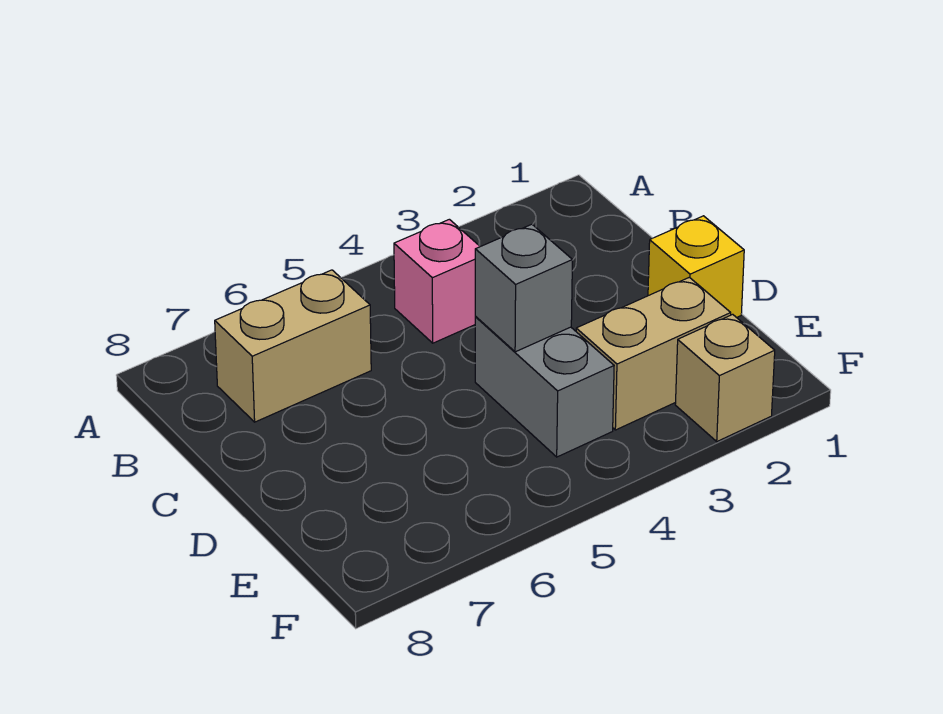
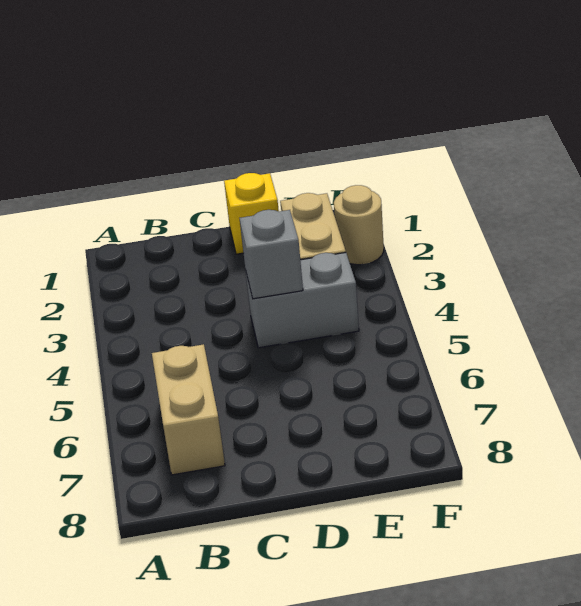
pink brick B4 level 1 -> none
tan brick F2 level 1 -> tan round brick F2 level 1

